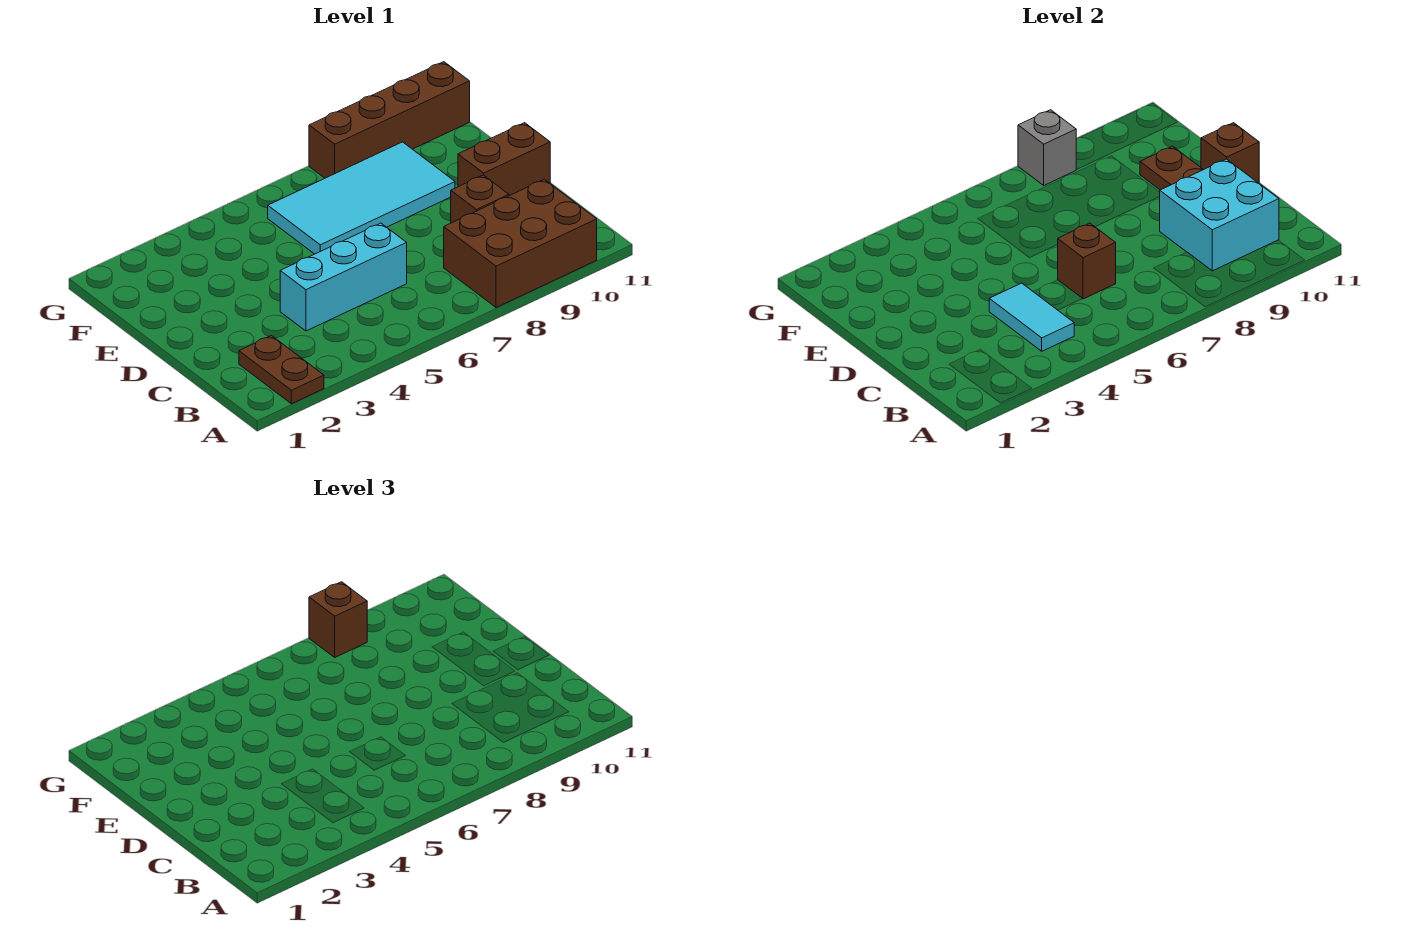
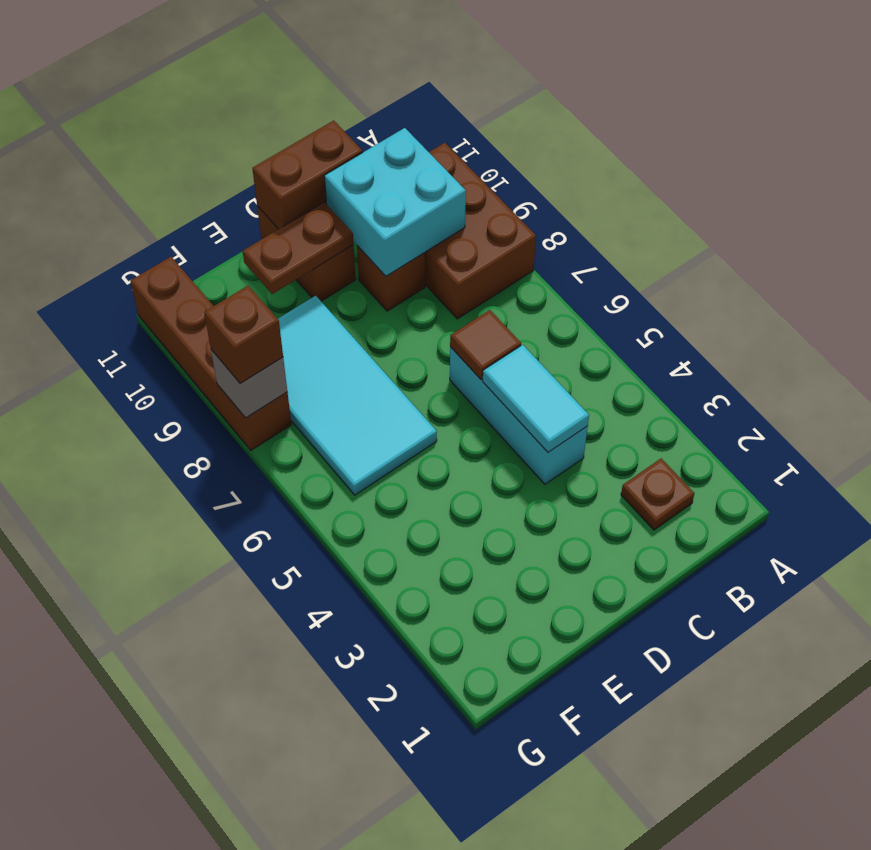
brown plate A2:B2 level 1 -> brown plate B2 level 1
cyan tile B4:C4 level 2 -> cyan tile C4:C5 level 2
brown brick C6 level 2 -> brown tile C6 level 2
brown brick D11 level 2 -> brown brick C11:D11 level 2

